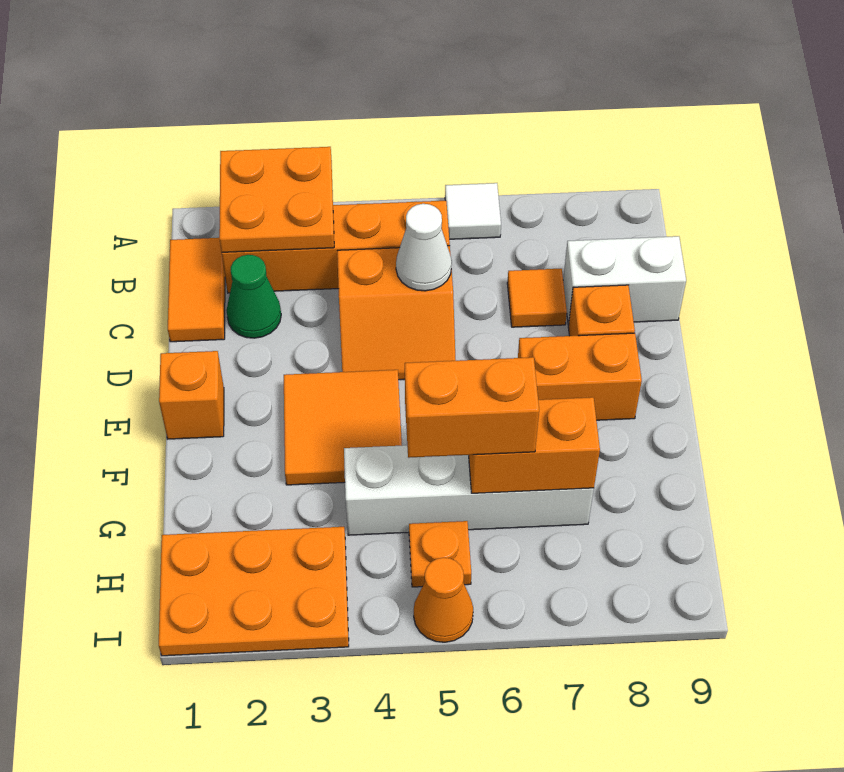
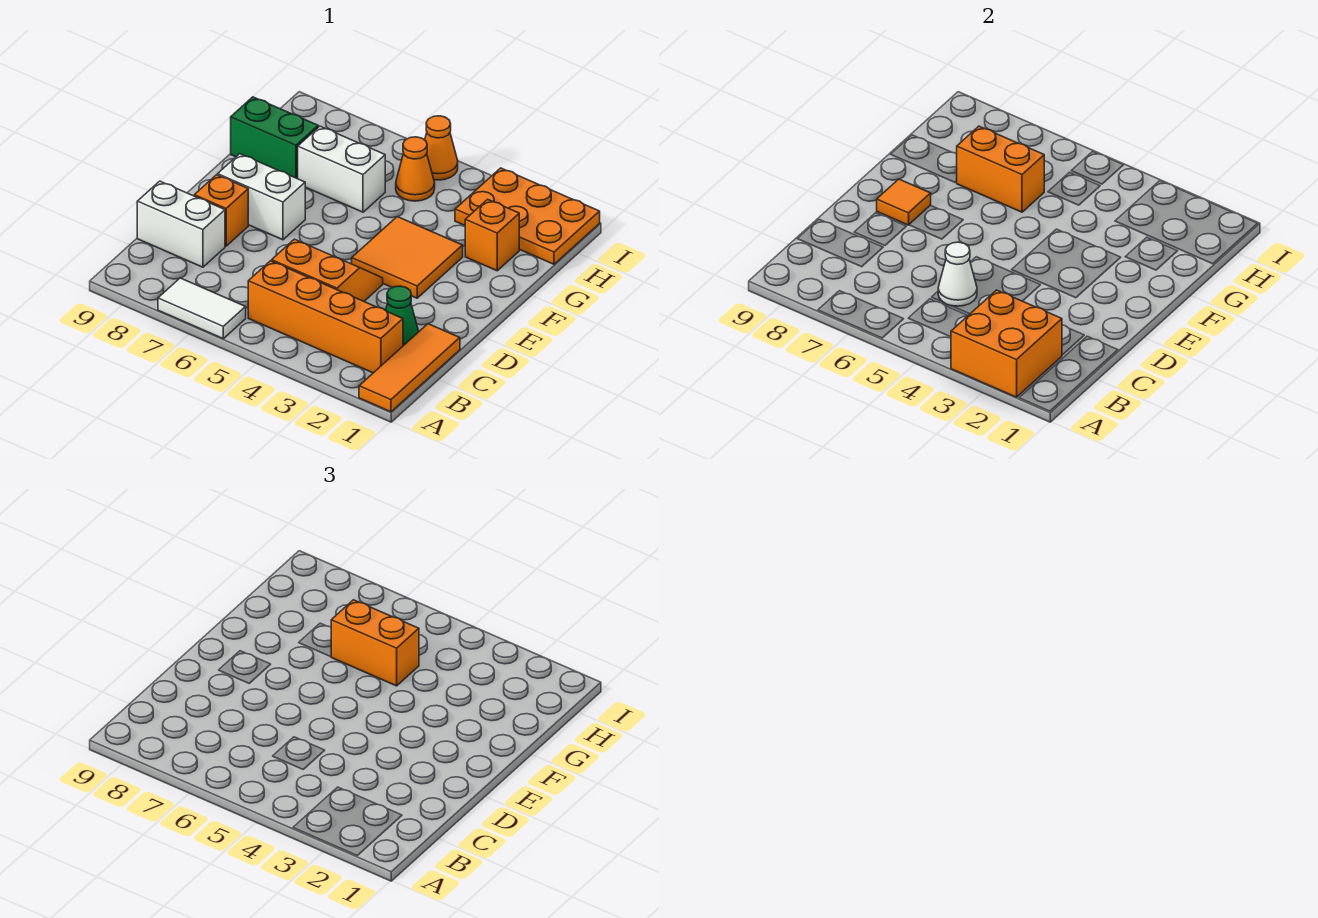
orange plate A2:B3 level 2 -> orange brick A2:B3 level 2
white tile A6 level 1 -> white tile A6:A7 level 1
orange tile B1:C1 level 1 -> orange tile A1:C1 level 1
orange tile C7 level 1 -> orange tile E8 level 2
orange brick E1 level 1 -> orange brick G2 level 1
orange brick E7:E8 level 1 -> white brick E7:E8 level 1
white brick G4:G7 level 1 -> white brick G6:G7 level 1
none -> green brick G8:G9 level 1
orange plate H5 level 1 -> orange cone H5 level 1

